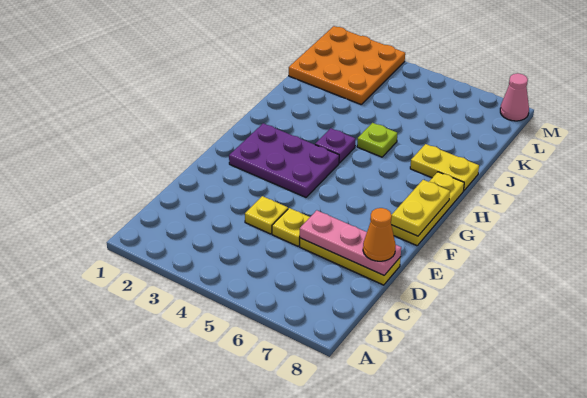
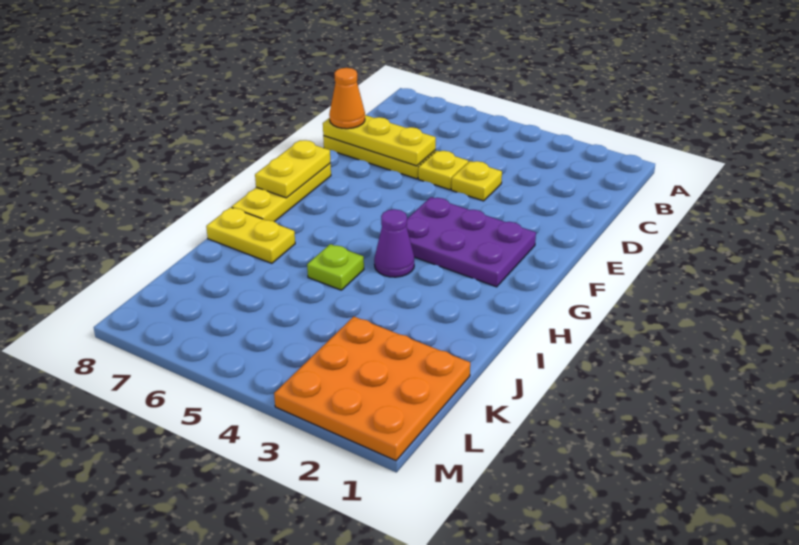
pink plate D6:D8 level 2 -> yellow plate D6:D8 level 2
purple plate H4 level 1 -> purple cone H4 level 1
pink cone M8 level 1 -> none

